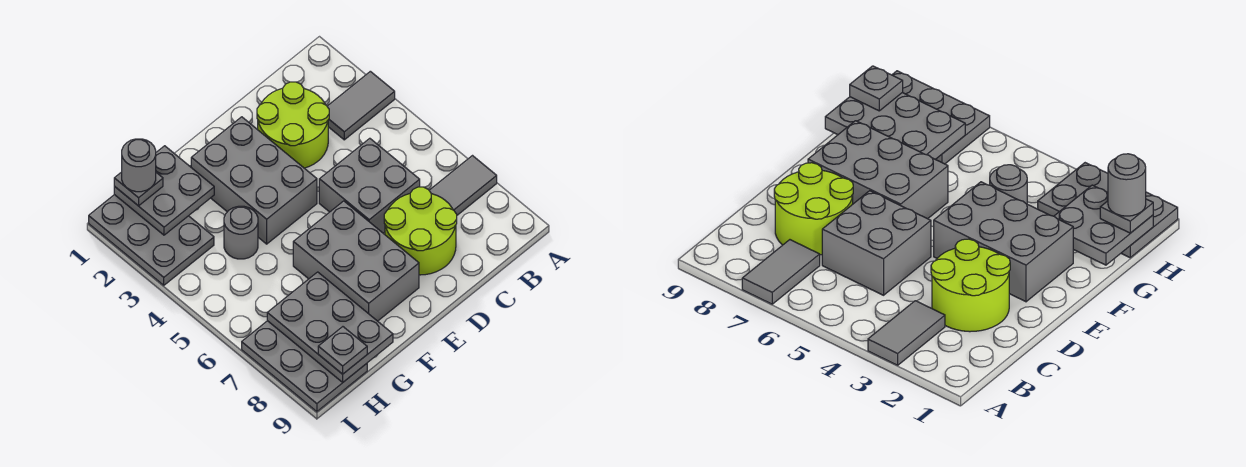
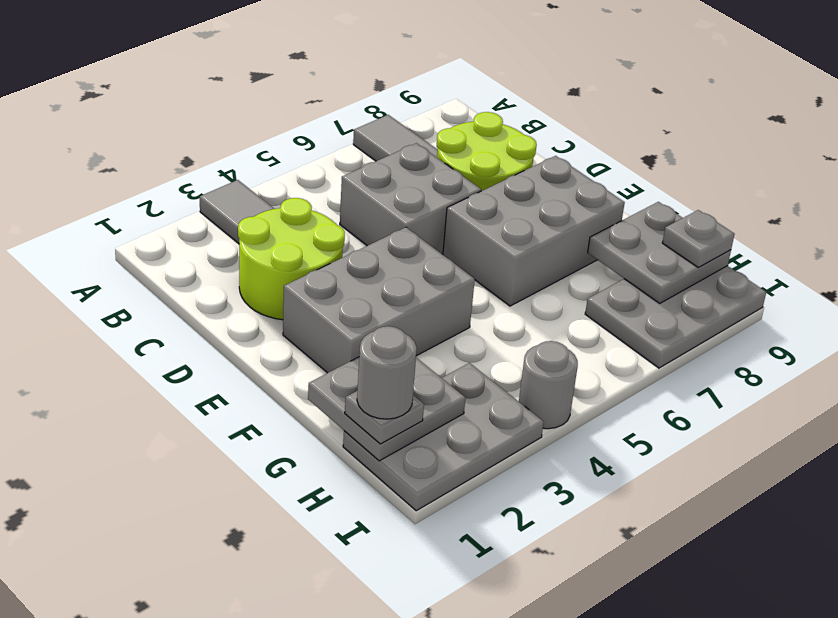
grey round brick G4 level 1 -> grey round brick I4 level 1
grey plate G7:H9 level 2 -> grey plate G8:H9 level 2

